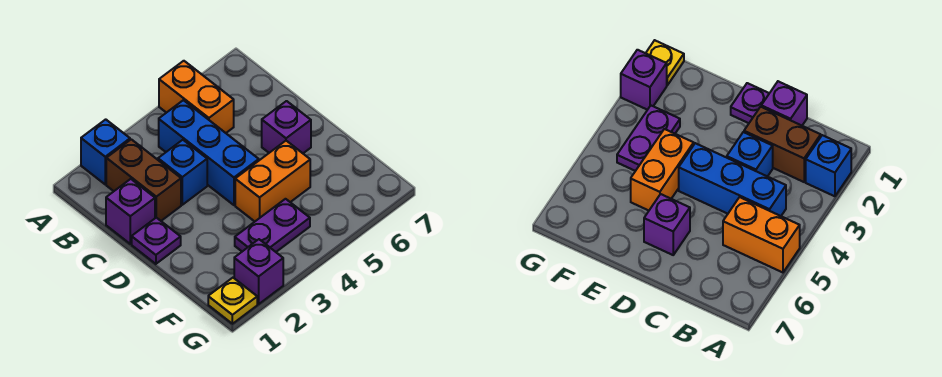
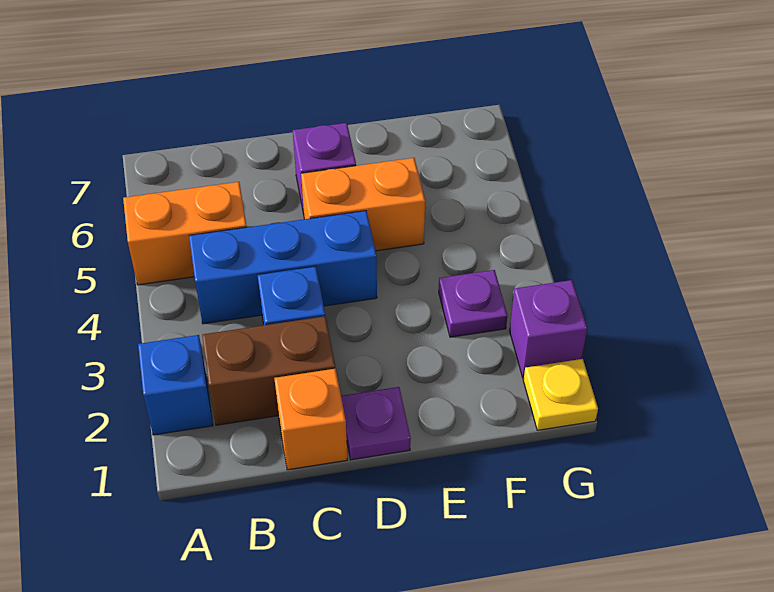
purple brick C1 level 1 -> orange brick C1 level 1
orange brick E4:E5 level 1 -> orange brick D5:E5 level 1
purple plate F3:F4 level 1 -> purple plate F3 level 1

